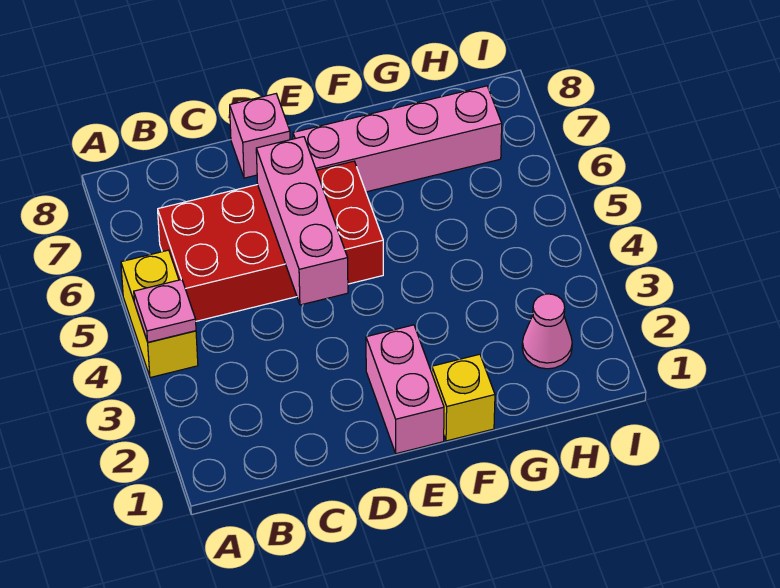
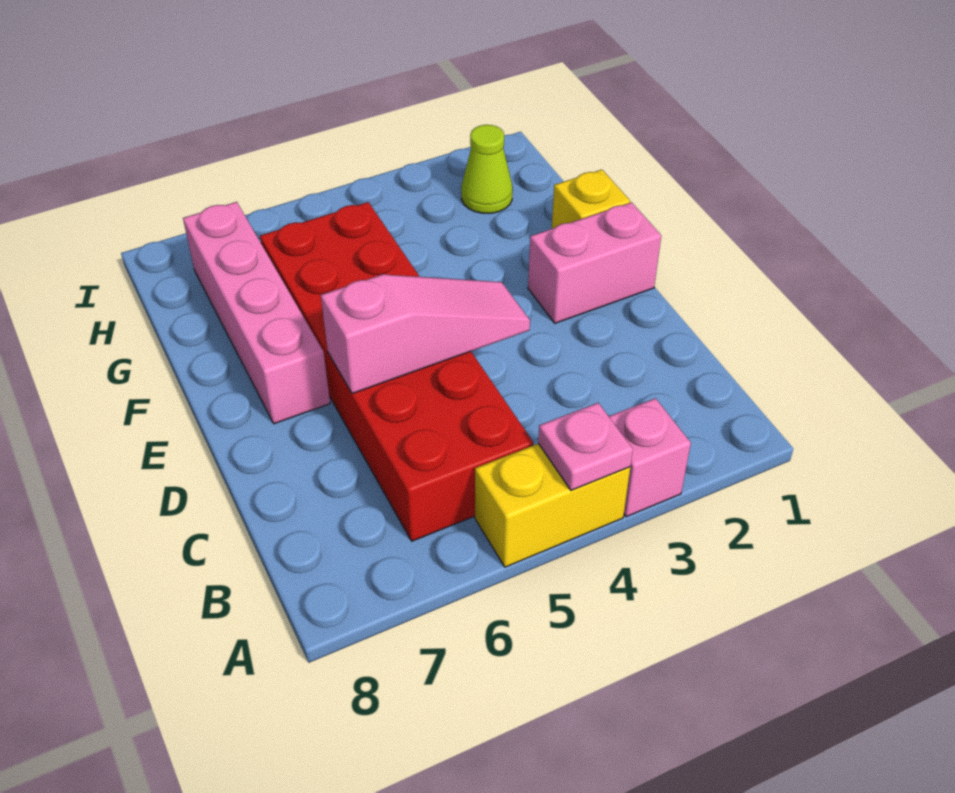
red brick B5:E6 level 1 -> red brick B5:G6 level 1
pink brick D4:D6 level 2 -> pink slope D4:D6 level 2 top 6
pink brick D8 level 1 -> pink brick A3 level 1
pink cone H2 level 1 -> lime cone H2 level 1

